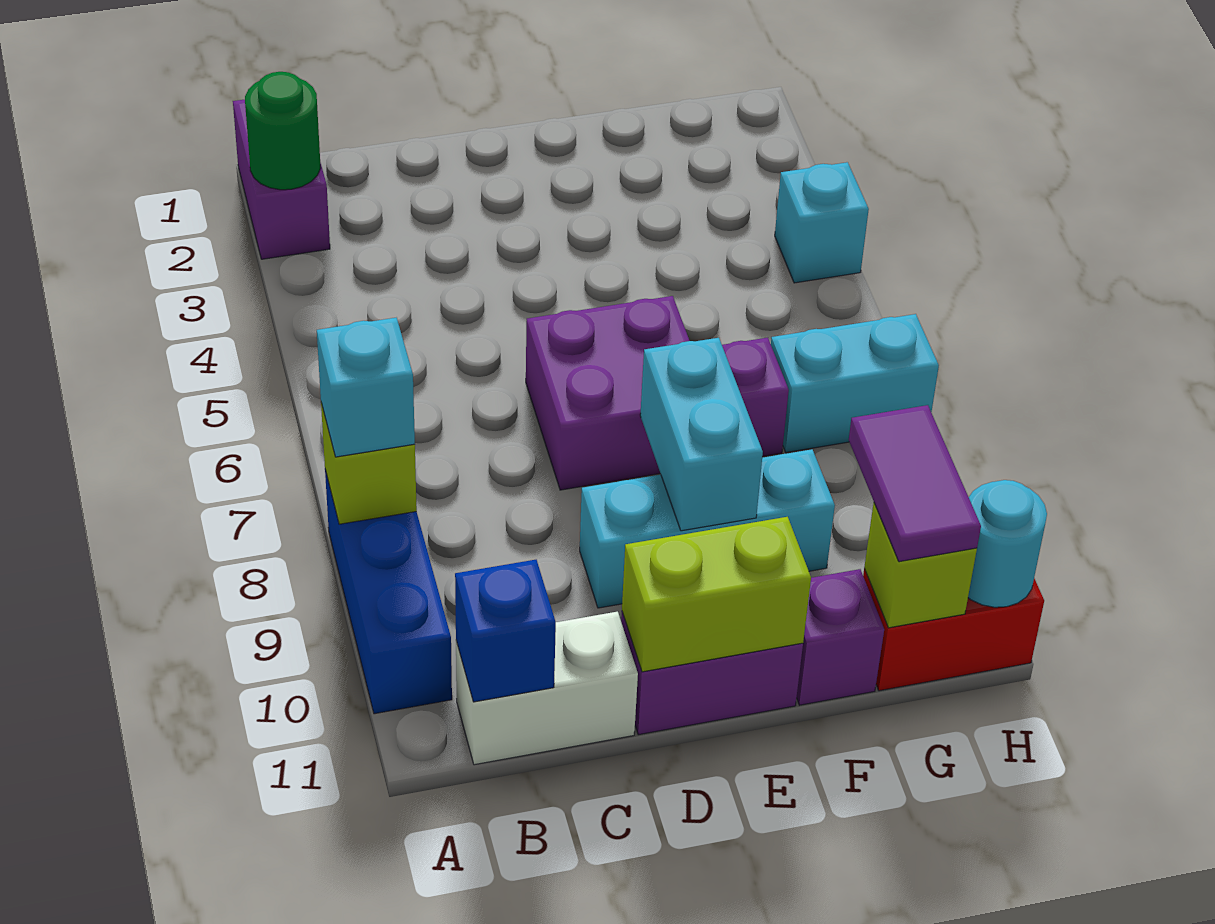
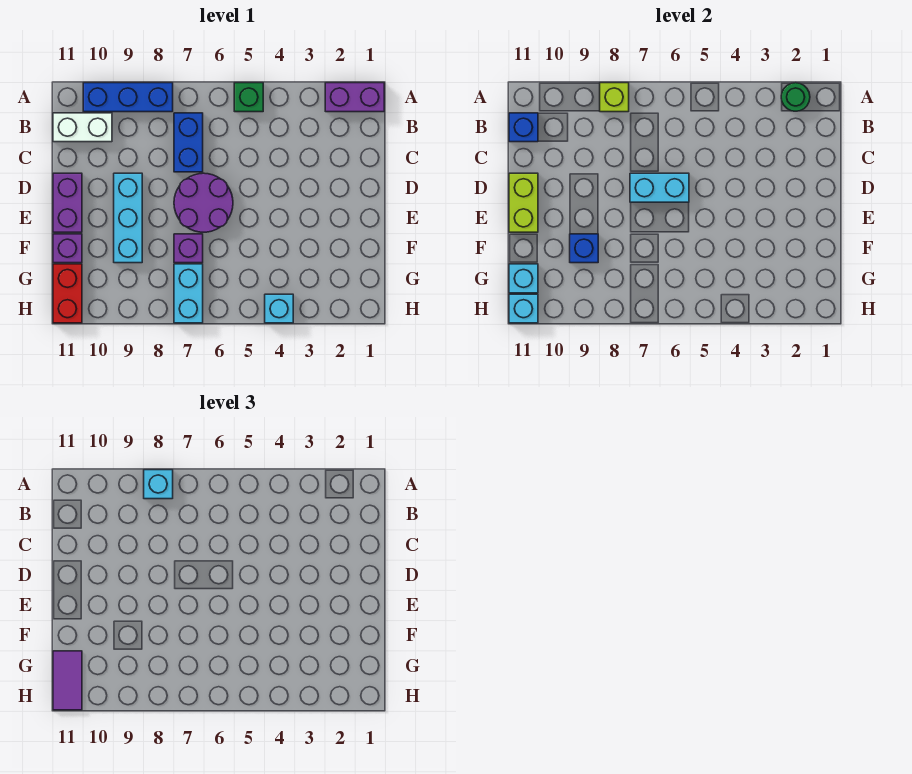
none -> green brick A5 level 1
none -> blue brick B7:C7 level 1
white brick B11:C11 level 1 -> white brick B10:B11 level 1
purple brick D6:E7 level 1 -> purple round brick D6:E7 level 1
cyan brick E8:E9 level 2 -> cyan brick D6:D7 level 2
none -> blue brick F9 level 2
purple tile G10:G11 level 3 -> purple tile G11:H11 level 3
lime brick G11 level 2 -> cyan brick G11 level 2
cyan round brick H11 level 2 -> cyan brick H11 level 2

